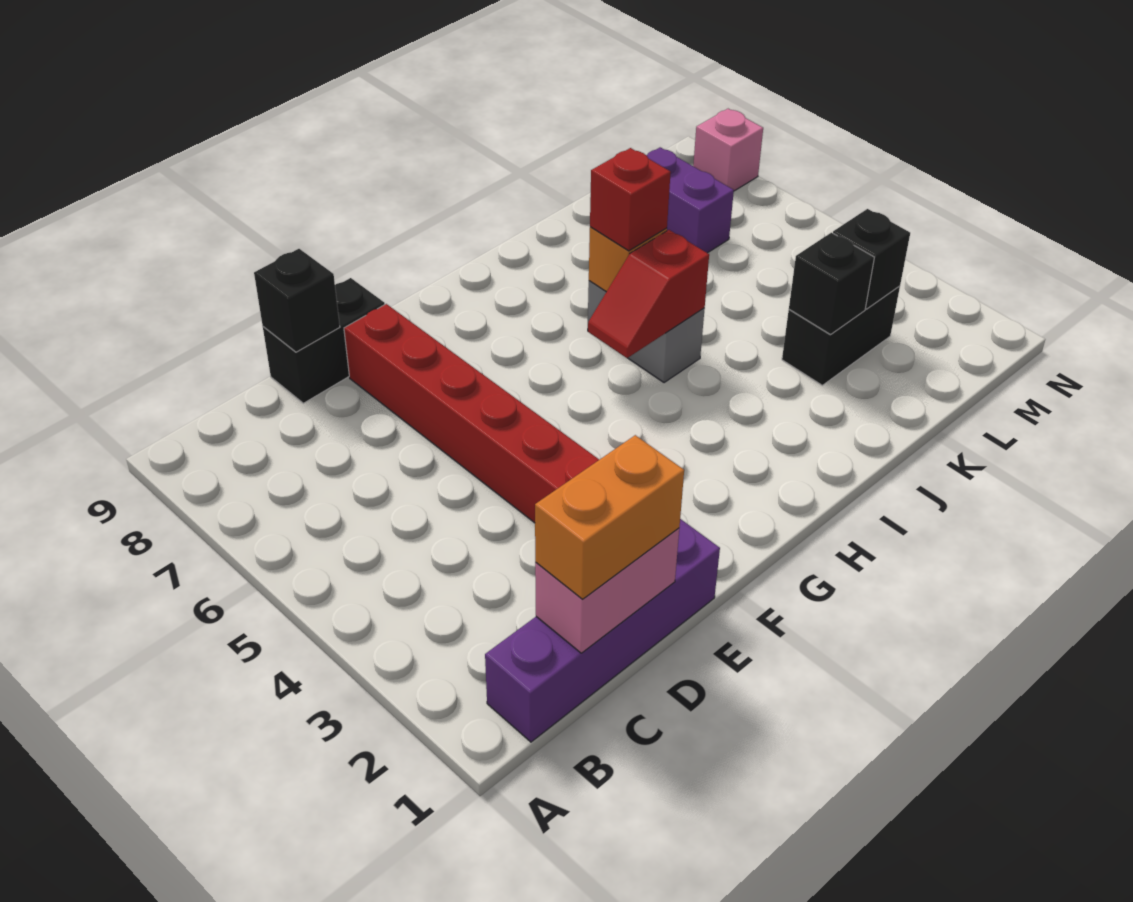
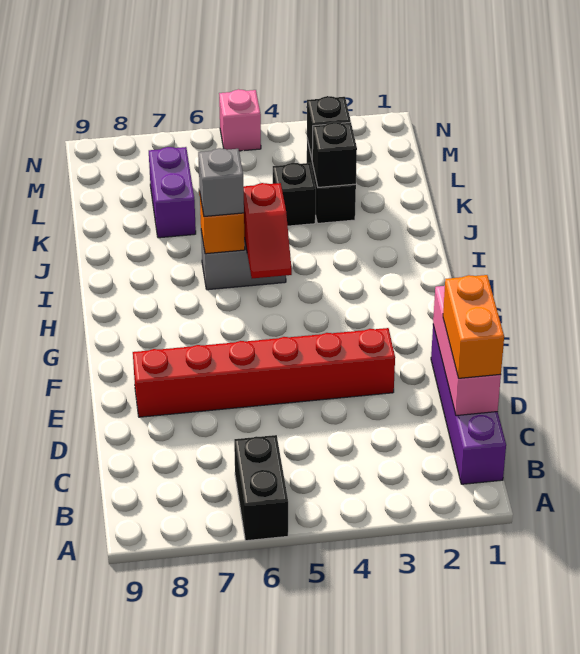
pink brick C1:D1 level 2 -> pink brick C1:E1 level 2
black brick D9:E9 level 1 -> black brick A6:B6 level 1
black brick D9 level 2 -> black brick K4 level 1
red brick I6 level 3 -> grey brick I6 level 3
purple brick L7:L8 level 1 -> purple brick K7:L7 level 1
pink brick N8 level 1 -> pink brick N5 level 1

